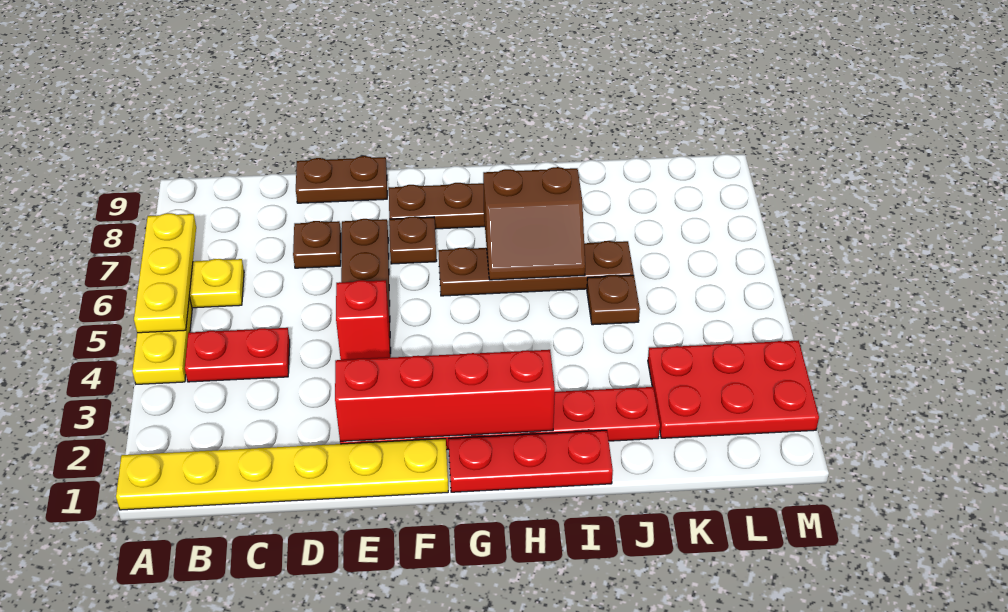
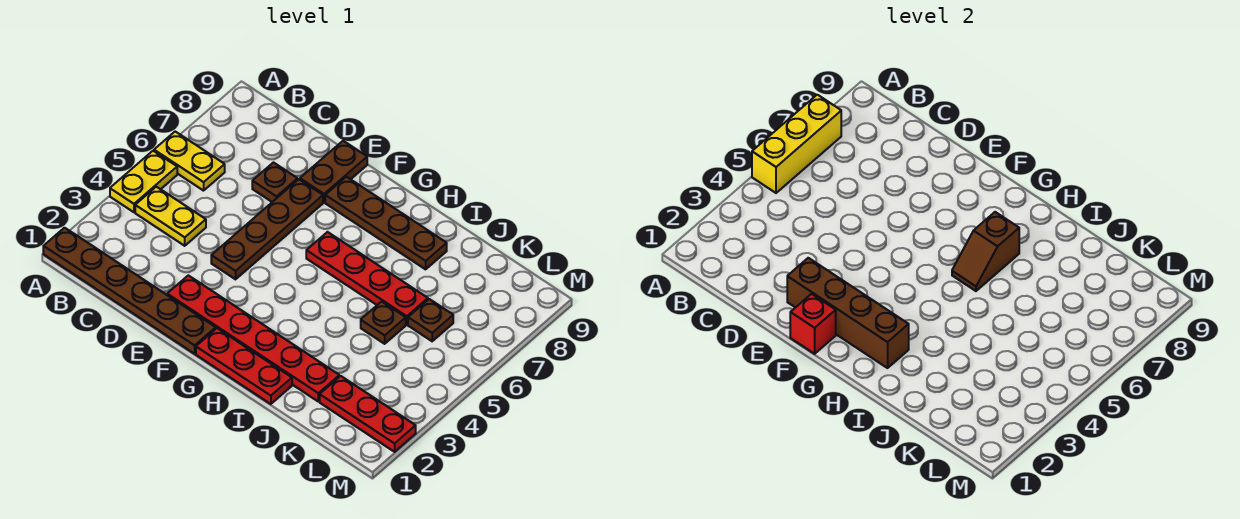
yellow plate A1:F1 level 1 -> brown plate A1:F1 level 1
yellow plate A5:A7 level 2 -> yellow brick A5:A7 level 2
red plate B4:C4 level 1 -> yellow plate B4:C4 level 1
brown plate D9:E9 level 1 -> brown plate E8:E9 level 1
red brick E2:H2 level 2 -> brown brick E2:H2 level 2
red brick E4 level 2 -> red brick F1 level 2
brown plate F7 level 1 -> brown plate K6 level 1
brown plate G6:J6 level 1 -> red plate G6:J6 level 1
brown slope H6:I7 level 2 top 7 -> brown slope H6:H7 level 2 top 7
red plate K2:M3 level 1 -> red plate K2:M2 level 1

